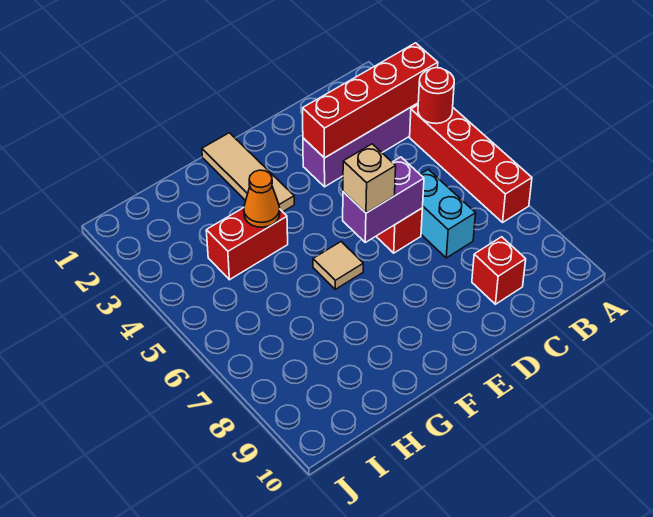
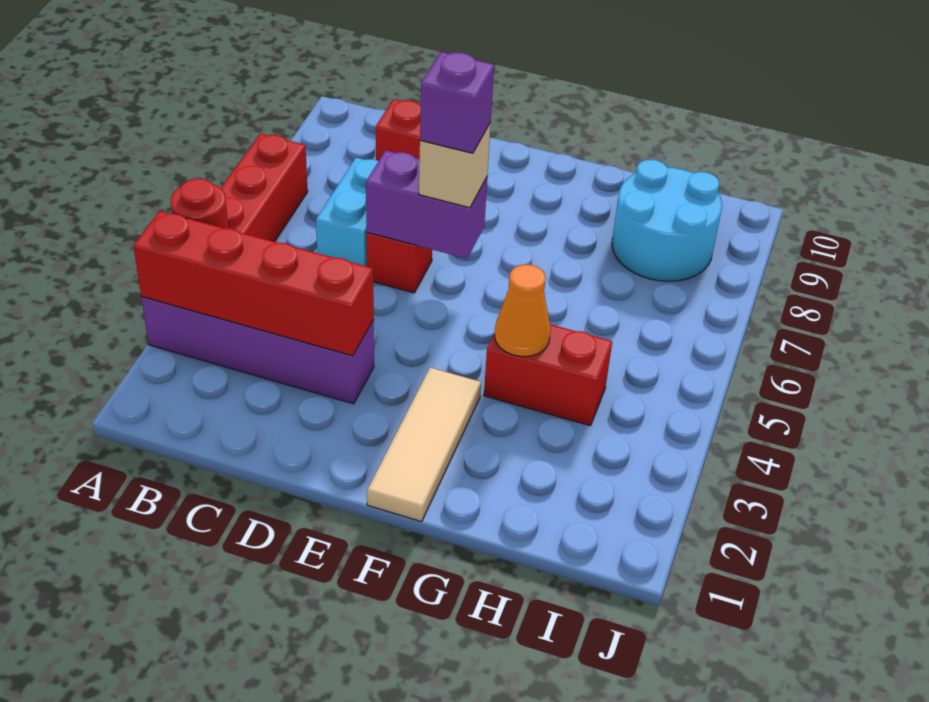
none -> purple brick E6 level 4
tan tile F6 level 1 -> none
none -> cyan round brick H8:I9 level 1

